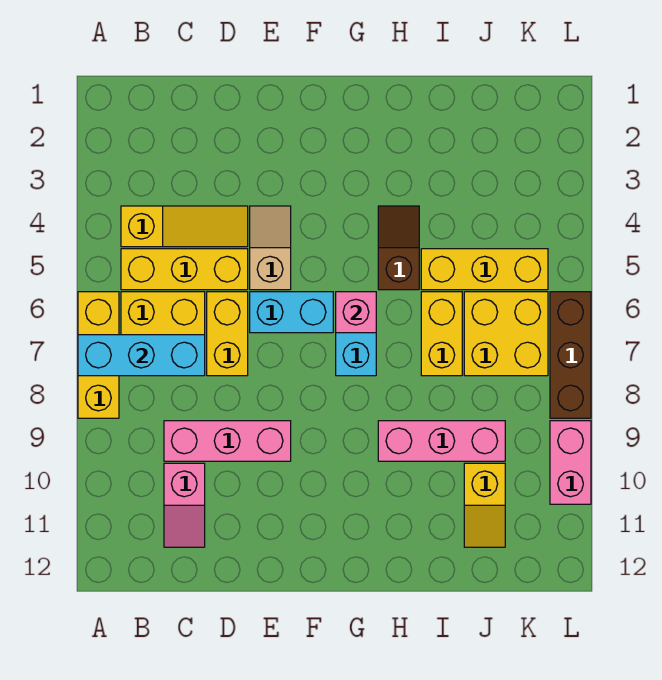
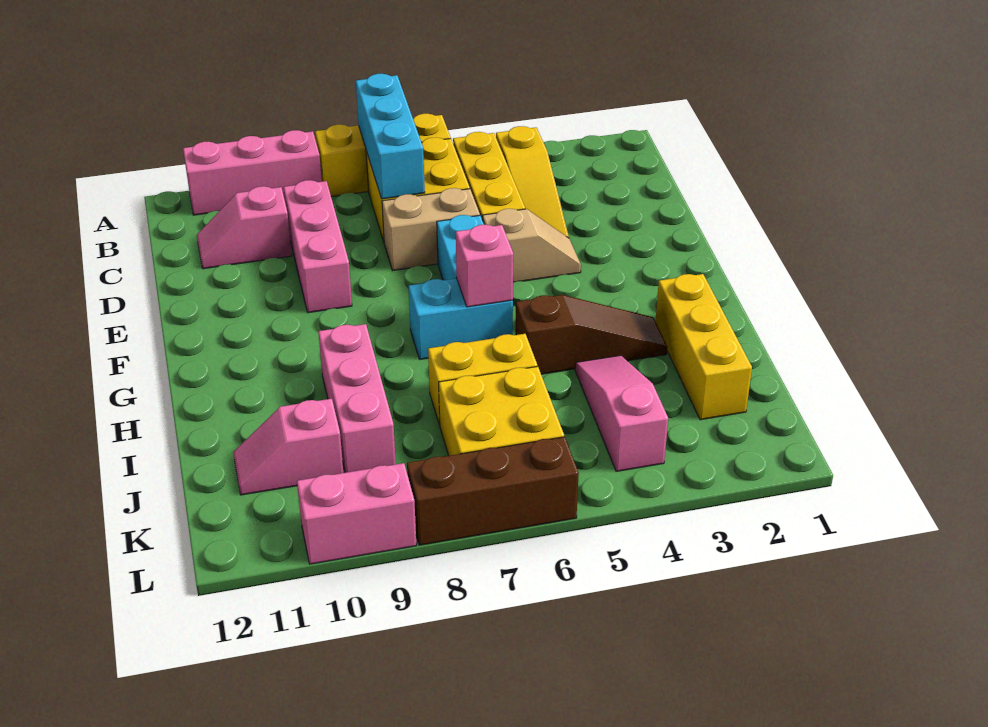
none -> pink brick A9:A11 level 1
yellow brick D6:D7 level 1 -> tan brick D6:D7 level 1
brown slope H4:H5 level 1 top 5 -> brown slope H3:H5 level 1 top 5
none -> pink slope I4:K4 level 1 top K
yellow brick I5:K5 level 1 -> yellow brick H2:J2 level 1
yellow slope J10:J11 level 1 top 10 -> pink slope J10:J11 level 1 top 10

